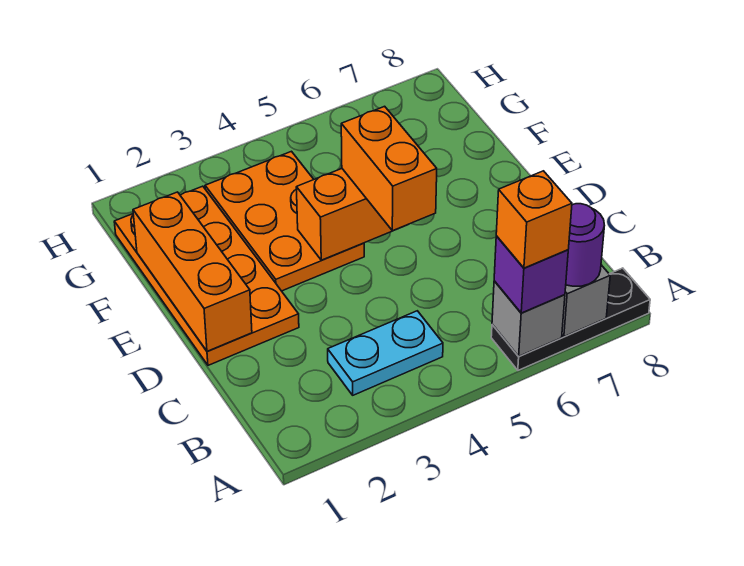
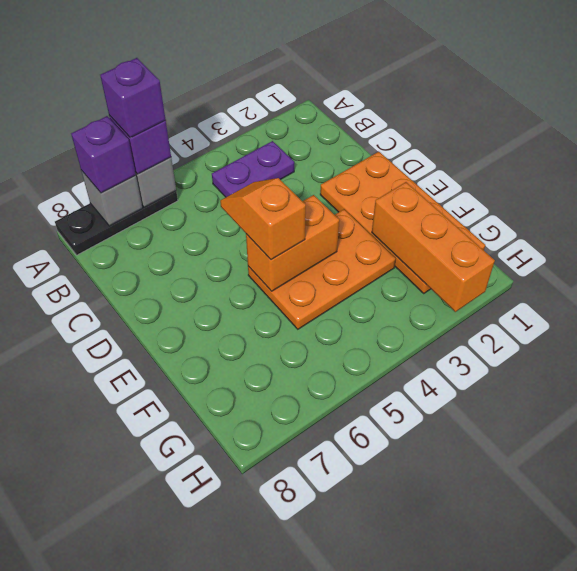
orange brick A6 level 4 -> purple brick A6 level 4
purple round brick A7 level 3 -> purple brick A7 level 3
cyan plate B3:B4 level 1 -> purple plate B3:B4 level 1
orange brick D1:F1 level 2 -> orange brick F2:H2 level 2
orange brick D5:E5 level 3 -> orange slope D5:E5 level 3 top E
orange plate E3:G4 level 1 -> orange plate E3:F5 level 1

